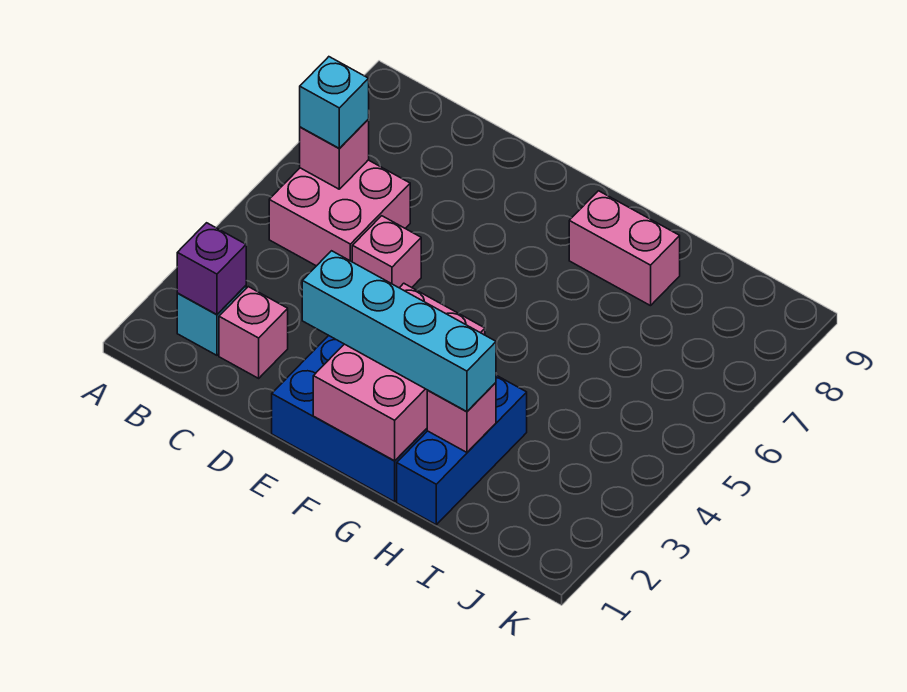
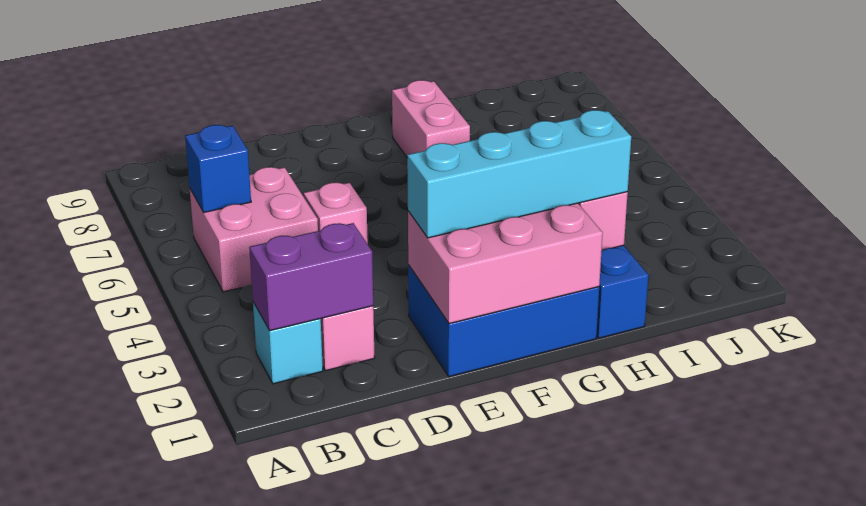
purple brick B2 level 2 -> purple brick B2:C2 level 2
pink brick B6 level 2 -> blue brick B6 level 2
cyan brick B6 level 3 -> none
pink brick F1:G3 level 2 -> pink brick E1:G2 level 2
pink brick G8:H8 level 1 -> pink brick G7:G8 level 1

